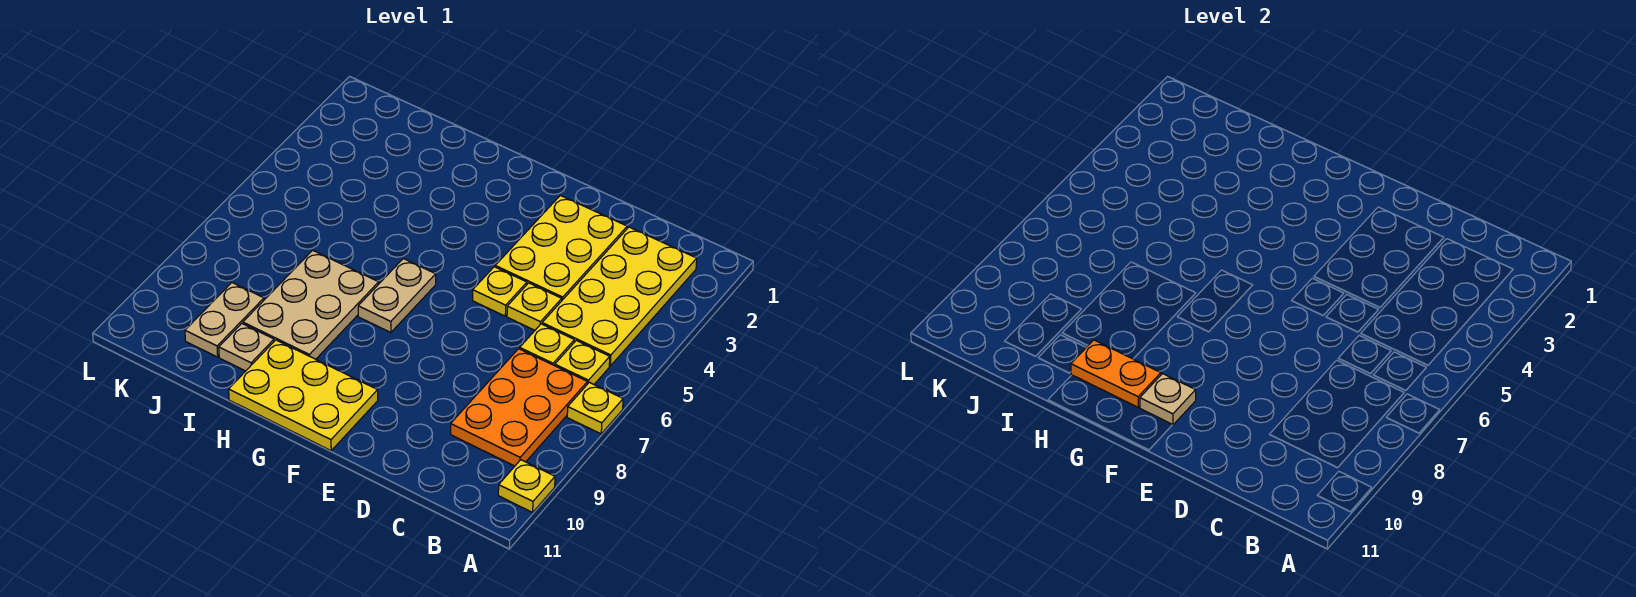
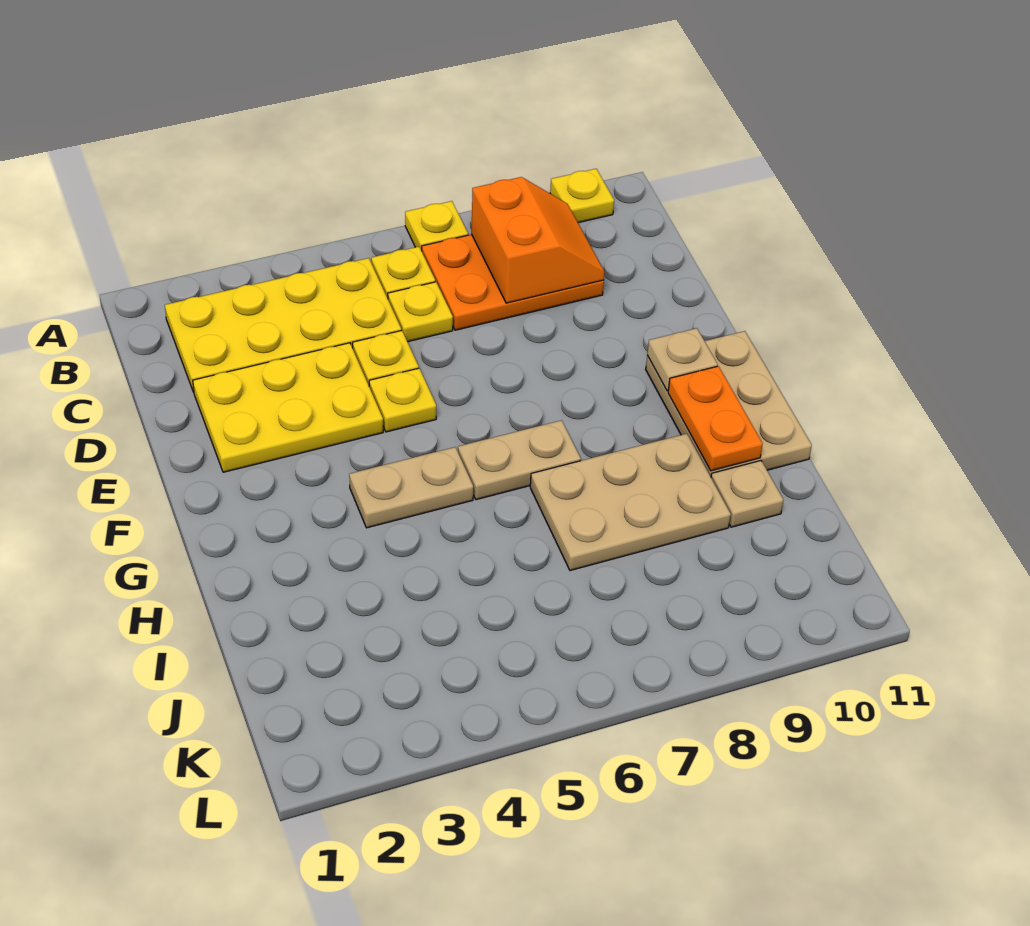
none -> orange slope B8:C9 level 2 top 8
yellow plate F10:H11 level 1 -> tan plate F10:H11 level 1
tan plate J9:J10 level 1 -> tan plate G4:G5 level 1

